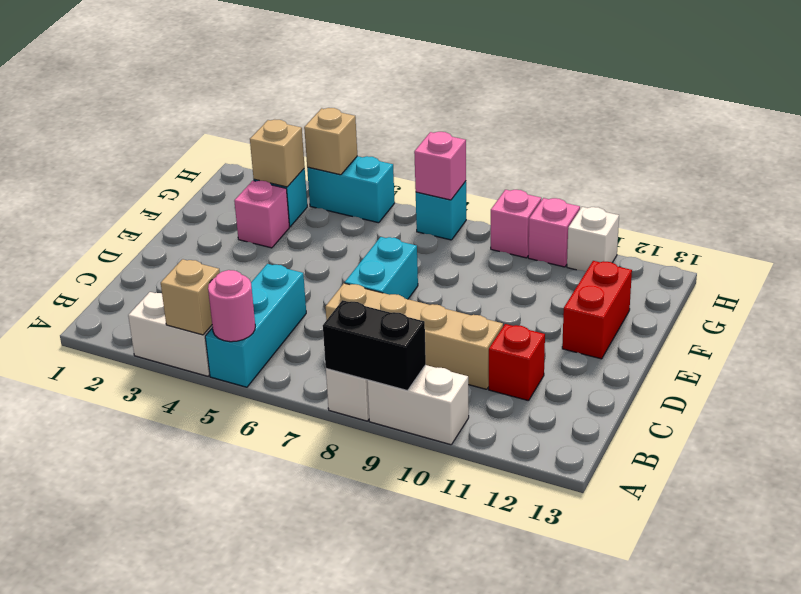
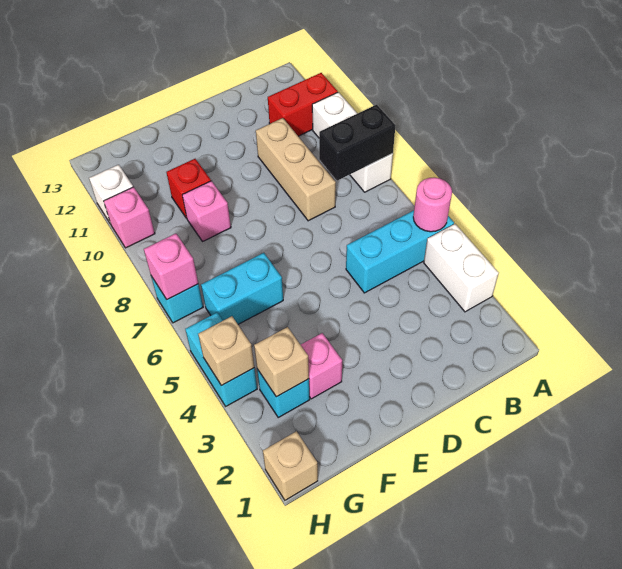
tan brick A4 level 2 -> tan brick H1 level 1
black brick A8:A9 level 2 -> black brick A8:B8 level 2
tan brick C7:C10 level 1 -> tan brick C8:C10 level 1
red brick C11 level 1 -> red brick F10 level 1
cyan brick D7:E7 level 1 -> cyan brick F6:G6 level 1
red brick E12:F12 level 1 -> red brick A11:B11 level 1
pink brick H9 level 1 -> pink brick F9 level 1

